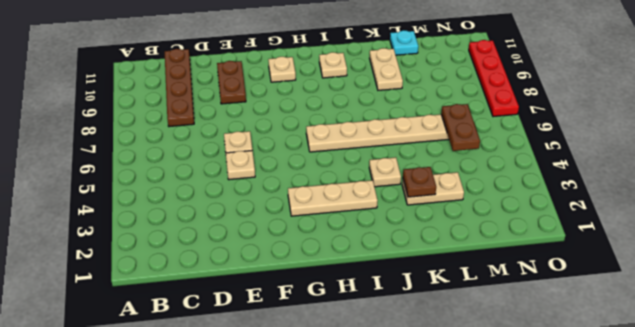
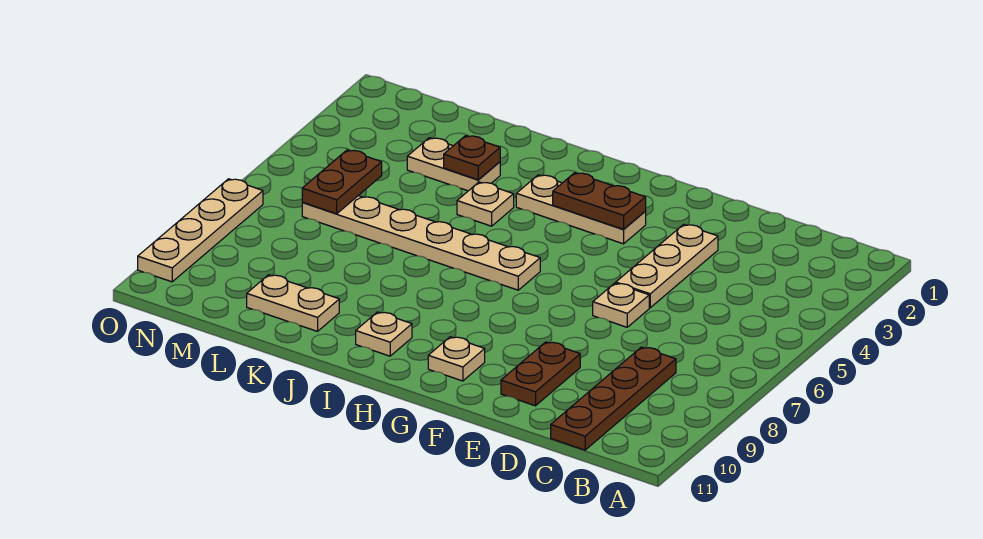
tan plate E5 level 1 -> tan plate E3:E5 level 1
none -> brown plate G3:H3 level 2
tan plate K9:K10 level 1 -> tan plate K10:L10 level 1
cyan plate L11 level 1 -> none
red plate O7:O10 level 1 -> tan plate O7:O10 level 1

